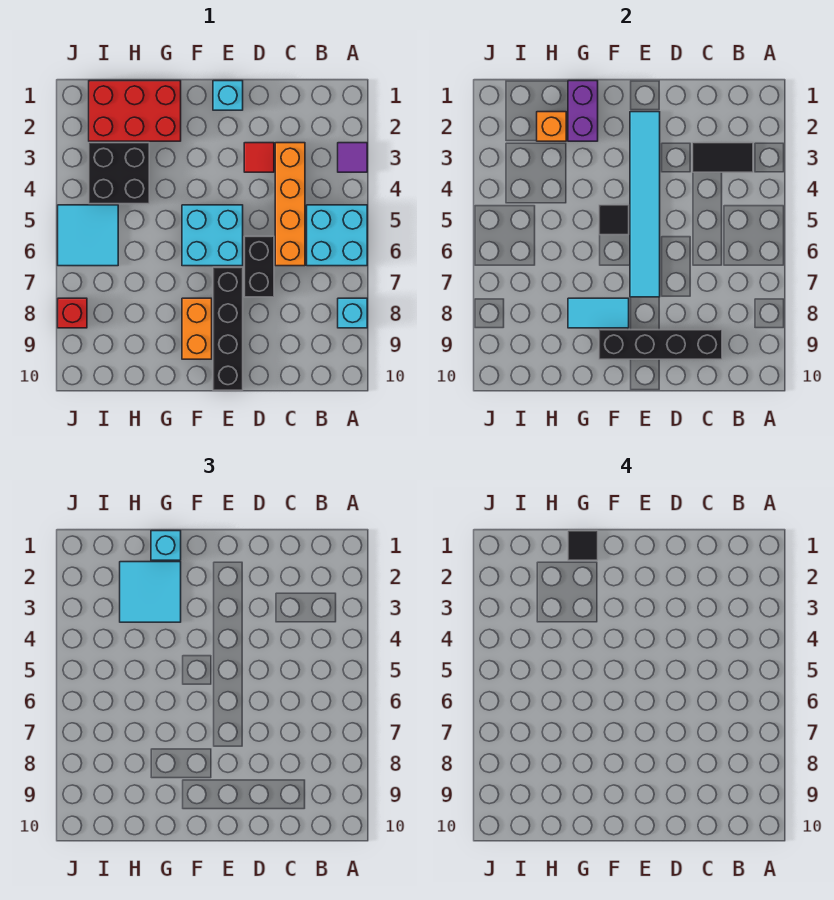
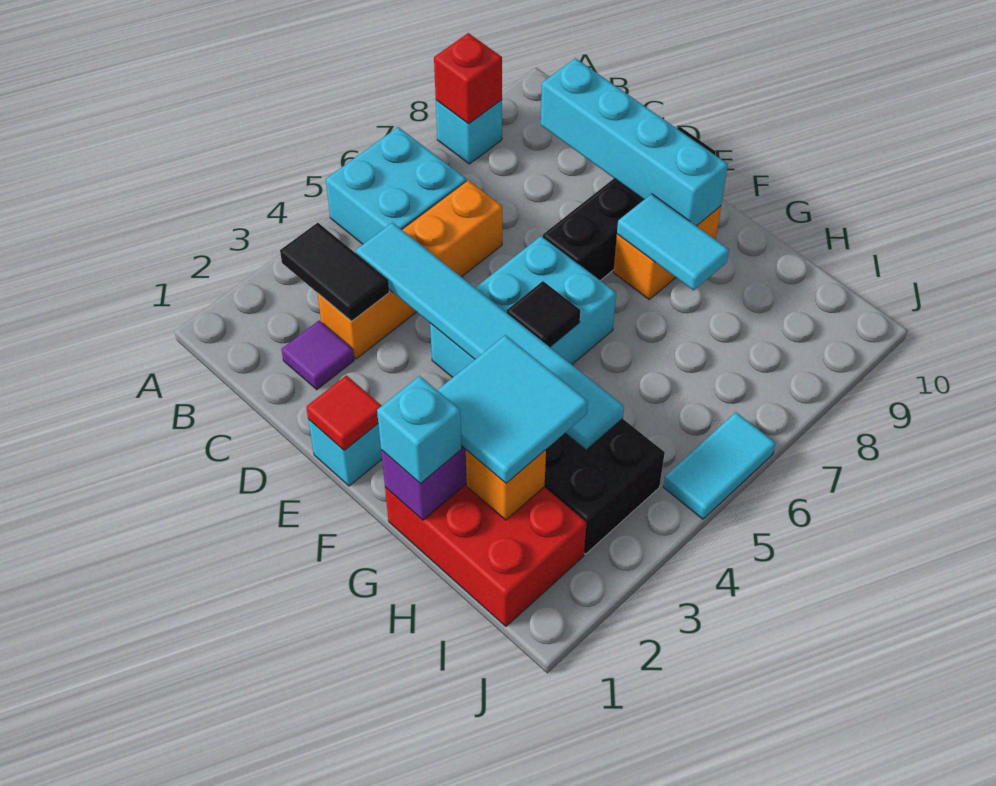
purple tile A3 level 1 -> purple tile C2 level 1
black brick C9:F9 level 2 -> cyan brick C9:F9 level 2
red tile D3 level 1 -> red tile E1 level 2
black brick D6:D7 level 1 -> none
cyan tile E2:E7 level 2 -> cyan tile C4:H4 level 2
cyan brick E5:F6 level 1 -> cyan brick E4:F6 level 1
black tile G1 level 4 -> none
cyan tile I5:J6 level 1 -> cyan tile J5:J6 level 1
red brick J8 level 1 -> red brick A8 level 2

